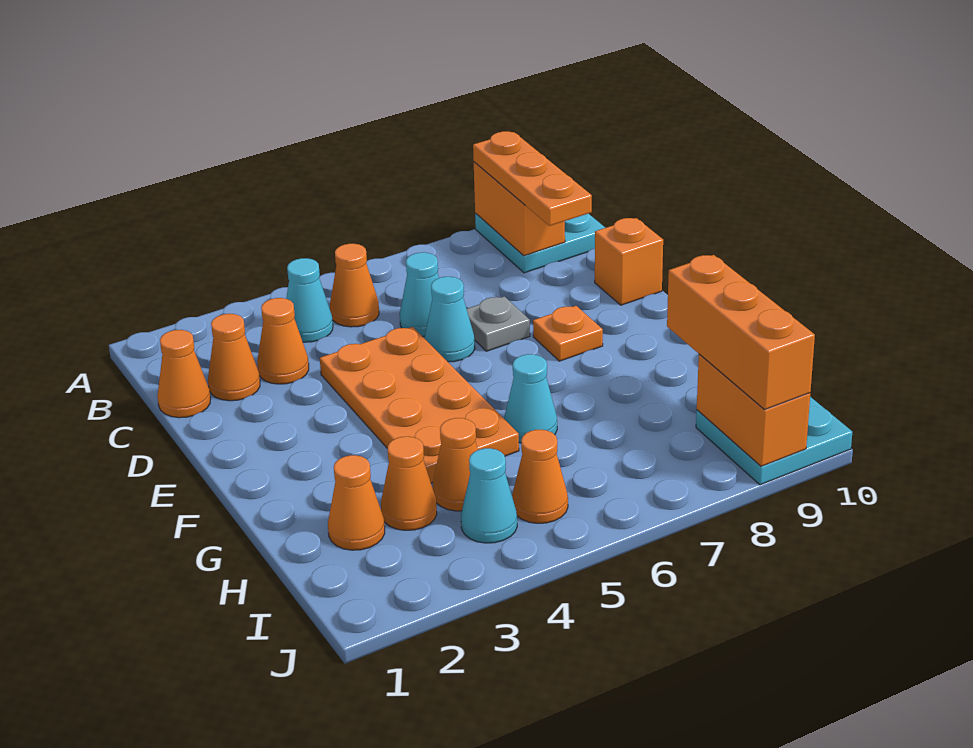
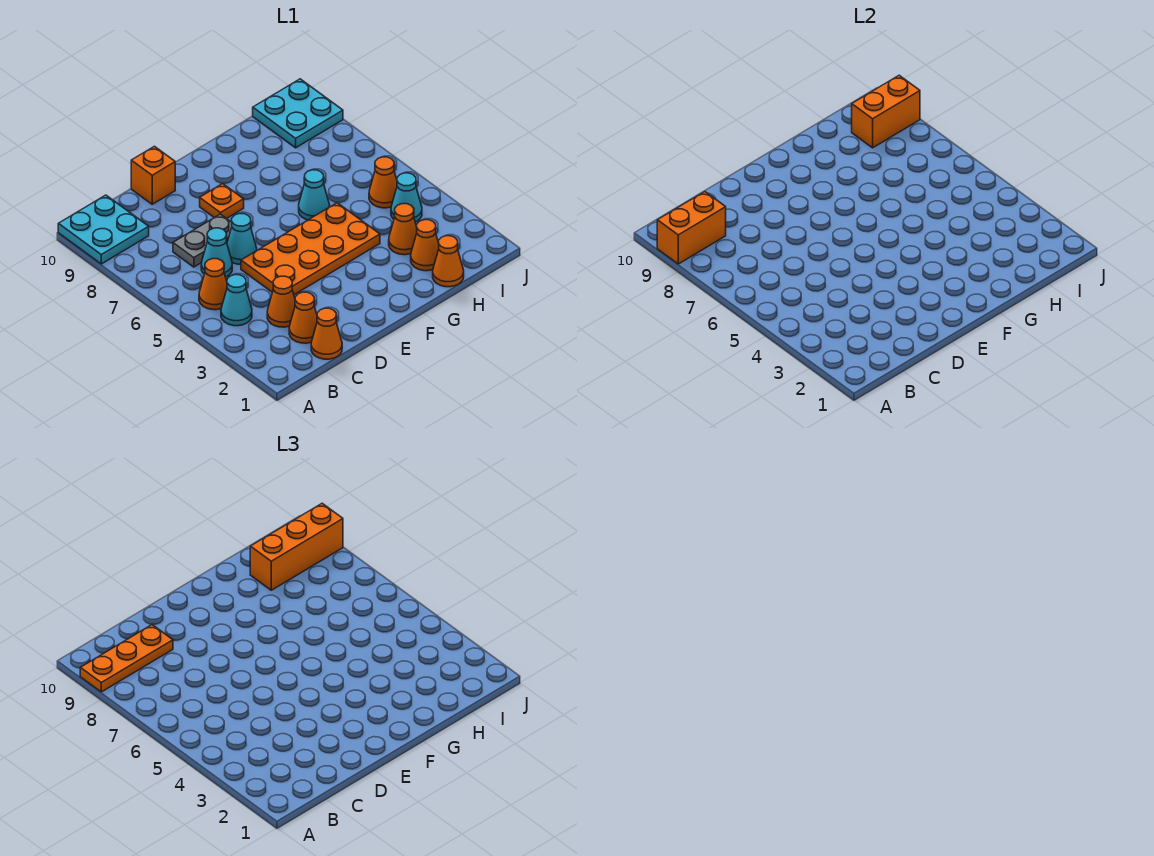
grey plate D7 level 1 -> grey plate C7:D7 level 1
orange cone H4 level 1 -> orange cone H1 level 1

